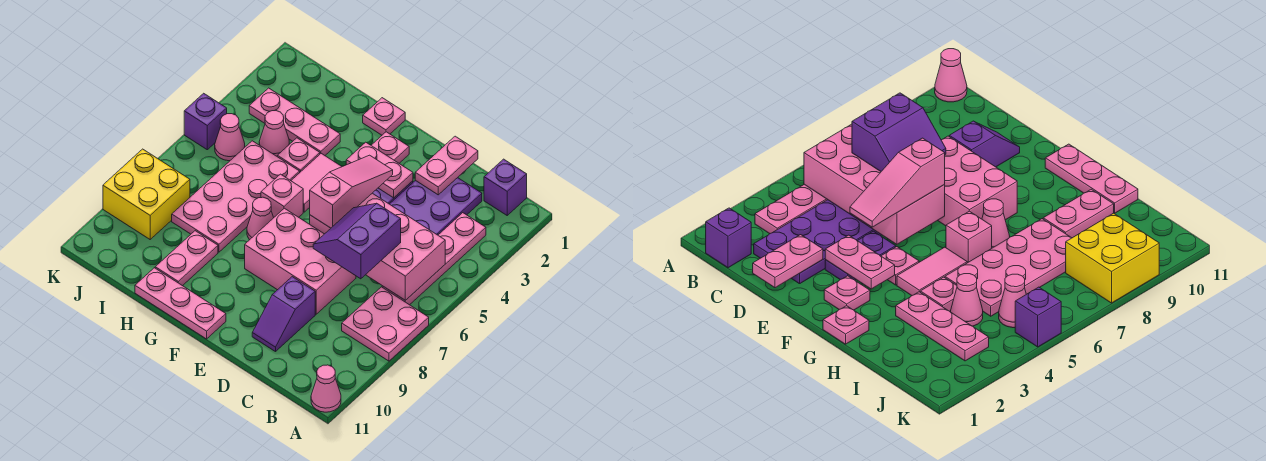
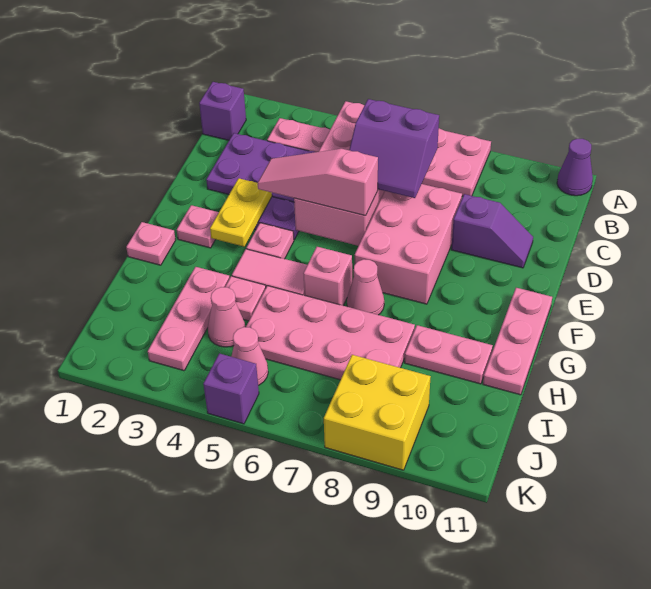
pink cone A11 level 1 -> purple cone A11 level 1
pink plate D1:D2 level 2 -> none
pink plate E3:F3 level 2 -> yellow plate E3:F3 level 2

